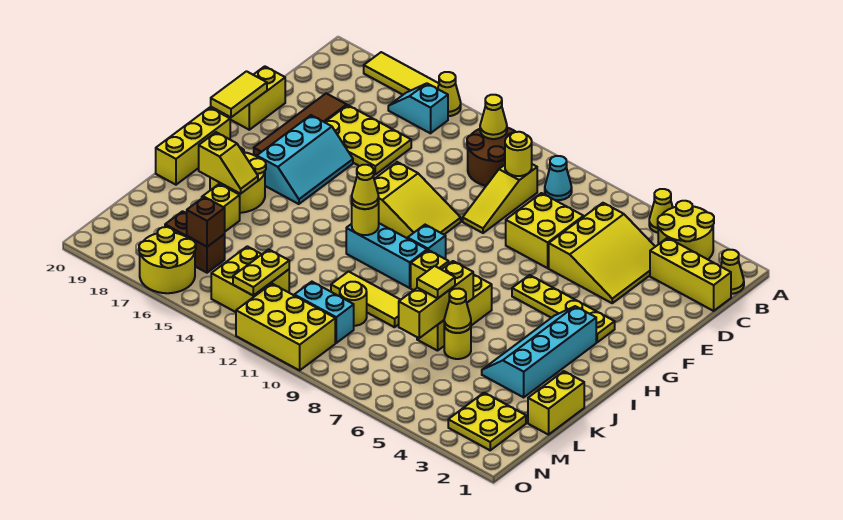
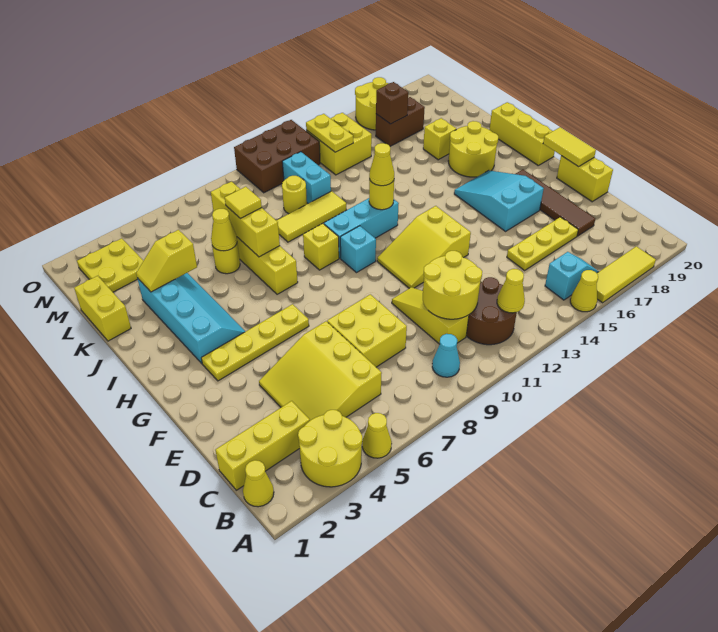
yellow round brick C10 level 2 -> yellow round brick C10:D11 level 2
yellow plate D15:E17 level 1 -> yellow plate D15:D17 level 1
cyan slope F16:H17 level 1 top 17 -> cyan slope F16:H17 level 1 top F
yellow slope J17:J18 level 2 top 18 -> yellow slope K3:K4 level 2 top 4
cyan brick M10:M11 level 1 -> cyan brick L11:M11 level 1
yellow brick N10:O12 level 1 -> brown brick N10:O12 level 1

